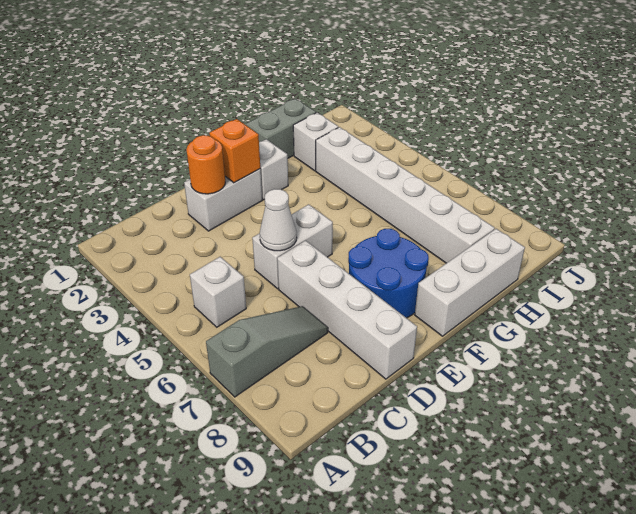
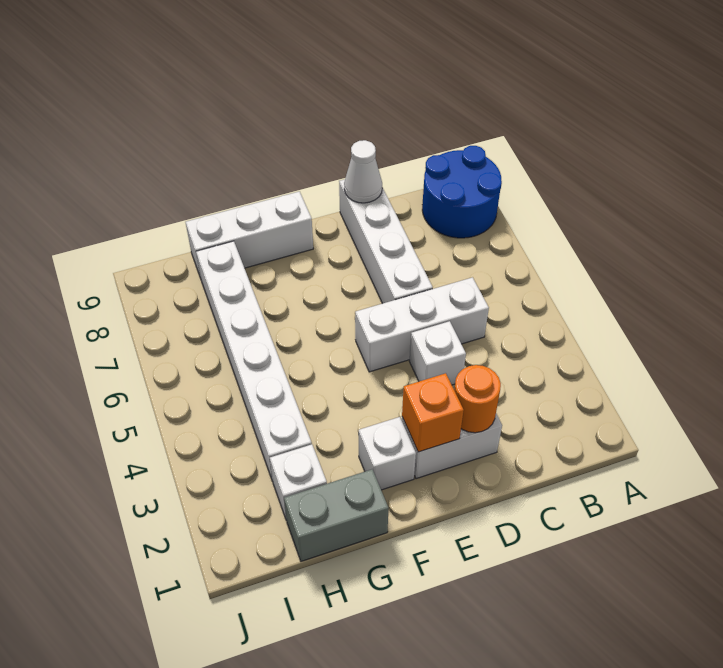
grey slope A7:C7 level 1 top A -> none
white brick B5 level 1 -> white brick D4 level 1
white brick D5:E5 level 1 -> white brick C5:E5 level 1
white cone D5 level 2 -> white cone D9 level 2
blue round brick E7:F8 level 1 -> blue round brick A8:B9 level 1

